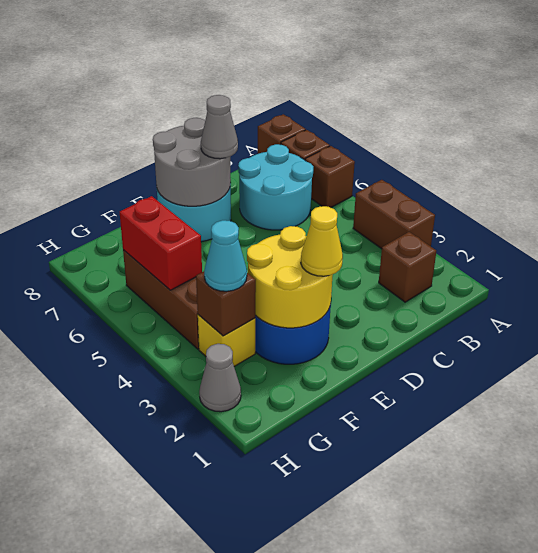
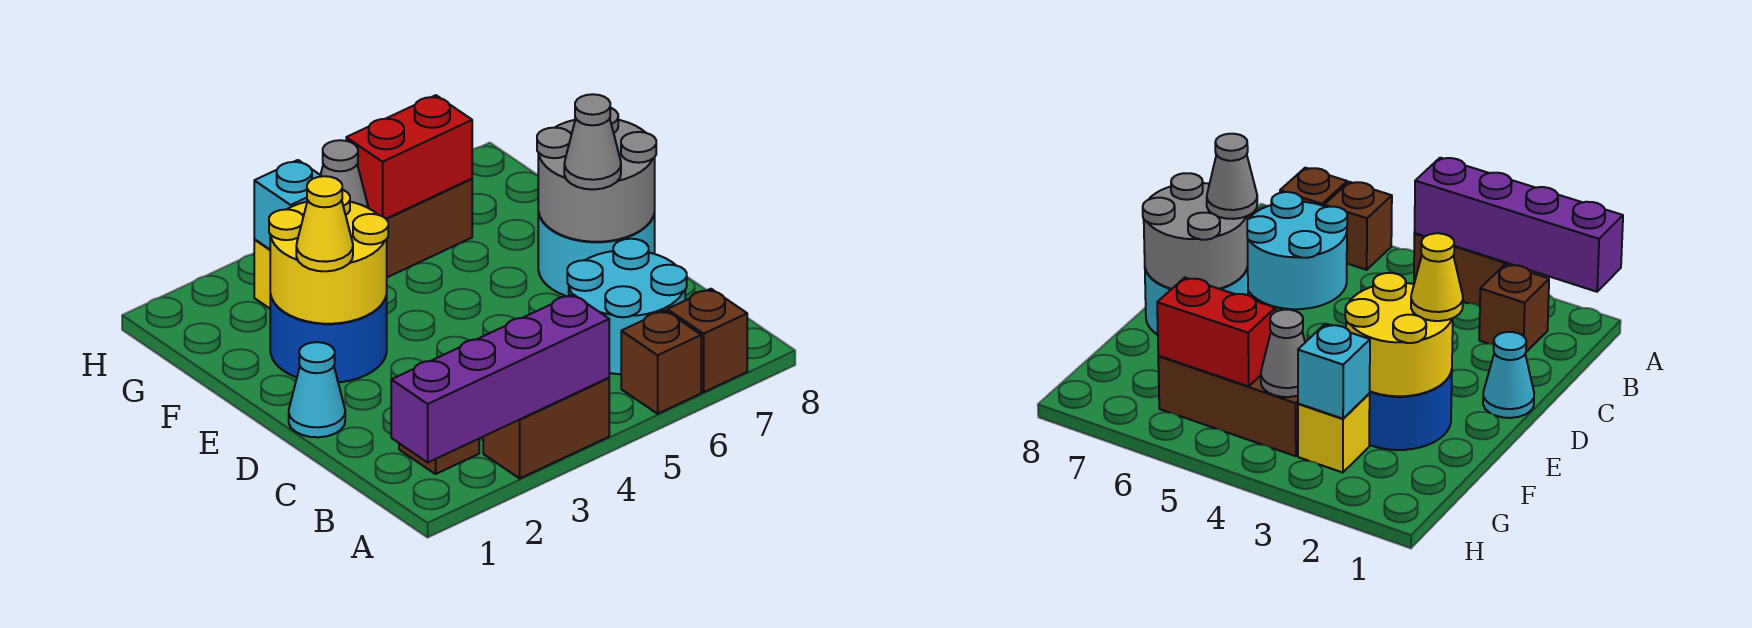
none -> purple brick A1:A4 level 2
brown brick A8 level 1 -> none
brown brick G3 level 2 -> cyan brick G3 level 2
cyan cone G3 level 3 -> cyan cone D1 level 1
grey cone H2 level 1 -> grey cone G4 level 2

